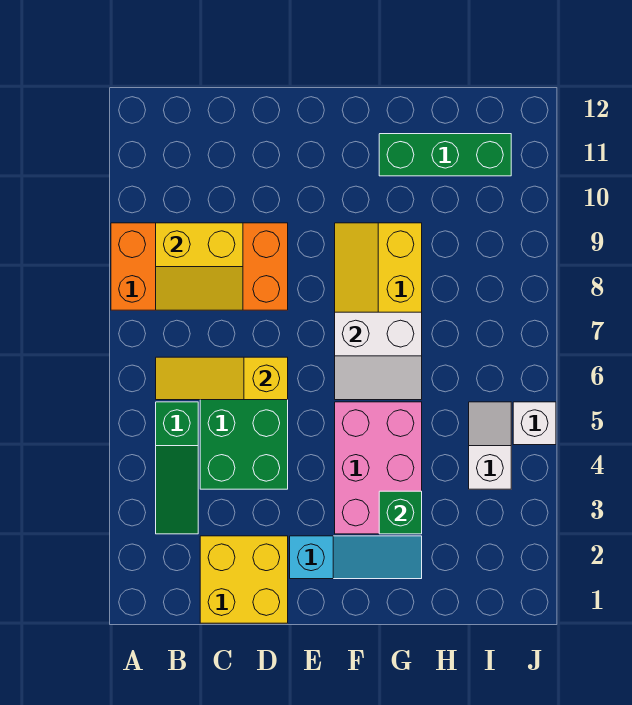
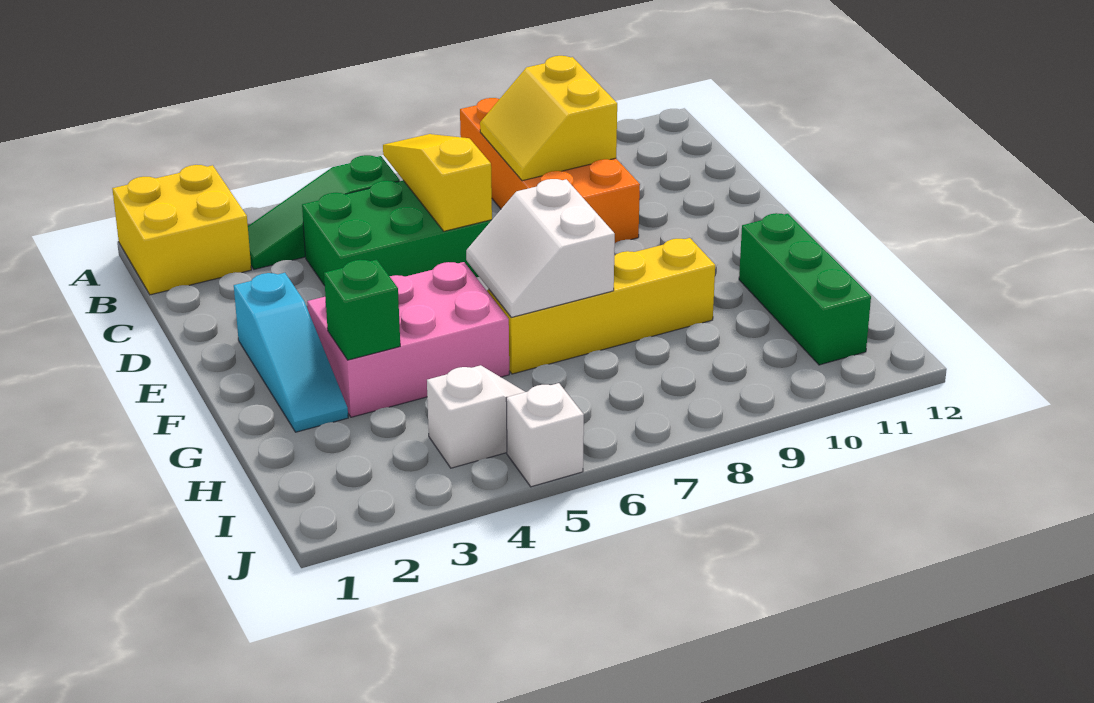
yellow brick C1:D2 level 1 -> yellow brick A1:B2 level 1

